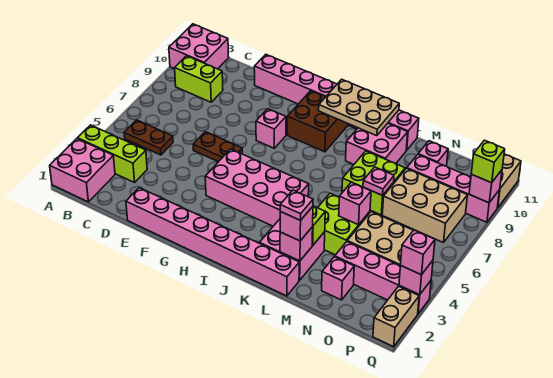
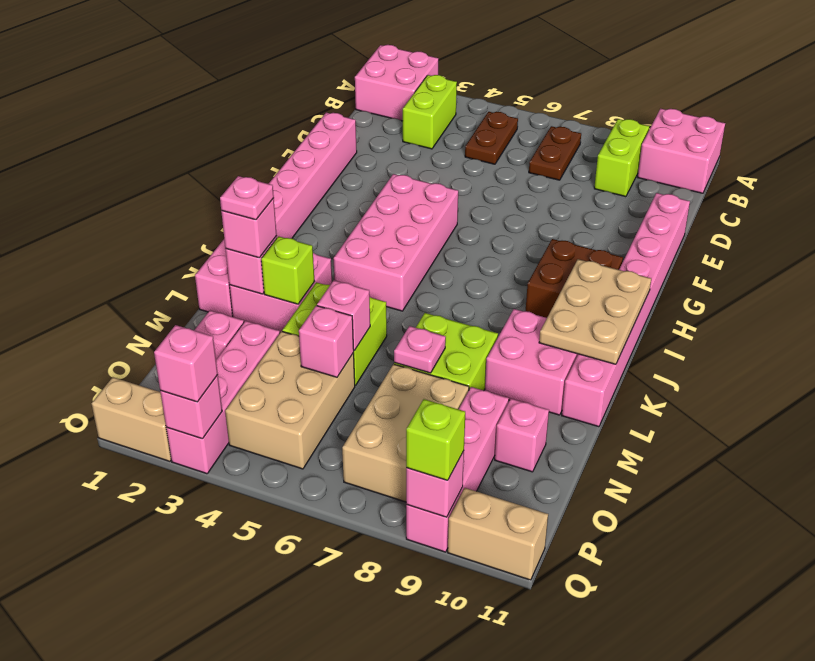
lime brick A3:C3 level 1 -> lime brick B3:C3 level 1
brown plate E6:F6 level 1 -> brown plate B7:C7 level 1
pink brick G8 level 1 -> pink brick N5 level 2

